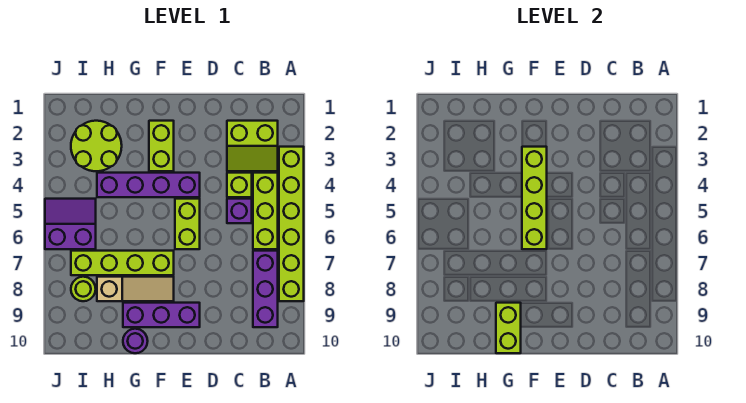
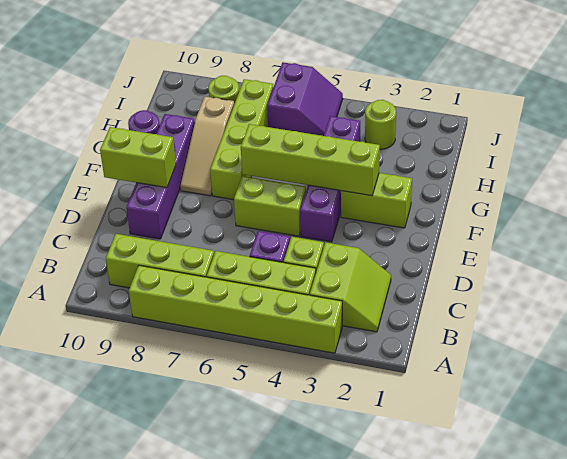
lime slope B2:C3 level 1 top 2 -> lime slope B2:C3 level 1 top 3
purple brick B7:B9 level 1 -> lime brick B7:B9 level 1
purple brick E9:G9 level 1 -> purple brick D9:G9 level 1
lime brick G9:G10 level 2 -> lime brick E9:E10 level 2
lime round brick H2:I3 level 1 -> lime round brick I3 level 1

